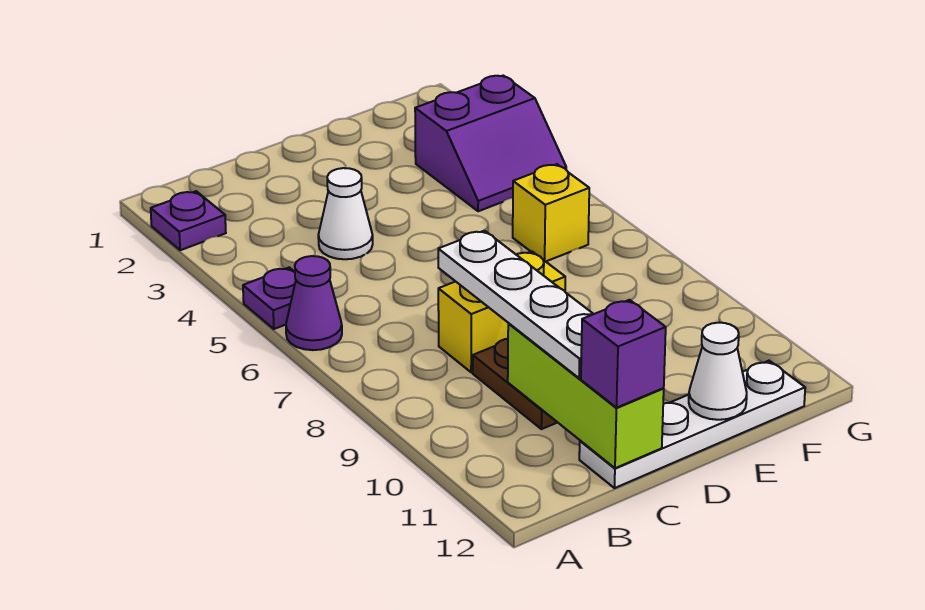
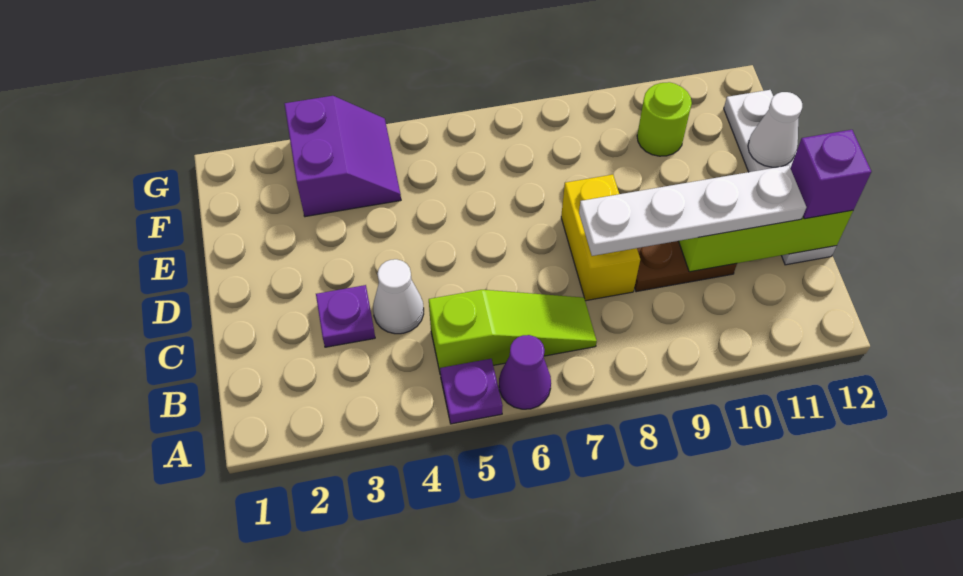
purple plate A2 level 1 -> purple plate C3 level 1
none -> lime slope B5:B7 level 1 top 5
yellow brick F6 level 1 -> none
none -> lime round brick F10 level 1

